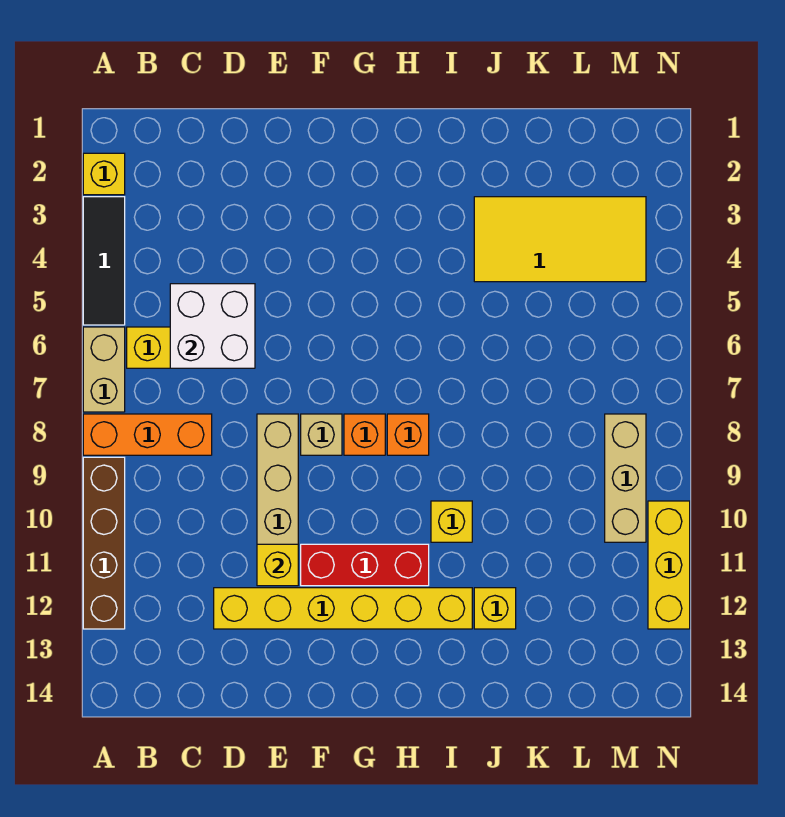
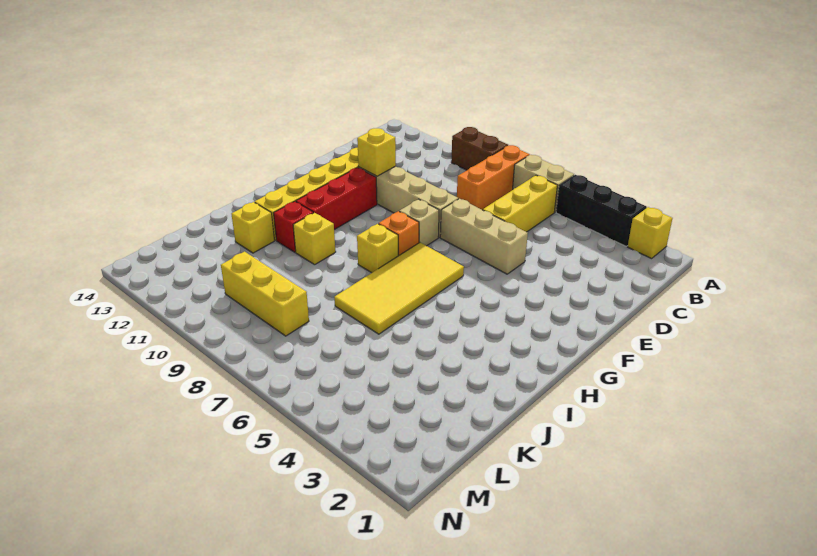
black tile A3:A5 level 1 -> black brick A3:A5 level 1
brown brick A9:A12 level 1 -> brown brick A9:A10 level 1
white brick C5:D6 level 2 -> none
orange brick H8 level 1 -> yellow brick H8 level 1
none -> red brick I11 level 1
yellow tile J3:M4 level 1 -> yellow tile G6:J7 level 1
tan brick M8:M10 level 1 -> tan brick E5:E7 level 1
yellow brick N10:N12 level 1 -> yellow brick L8:L10 level 1

